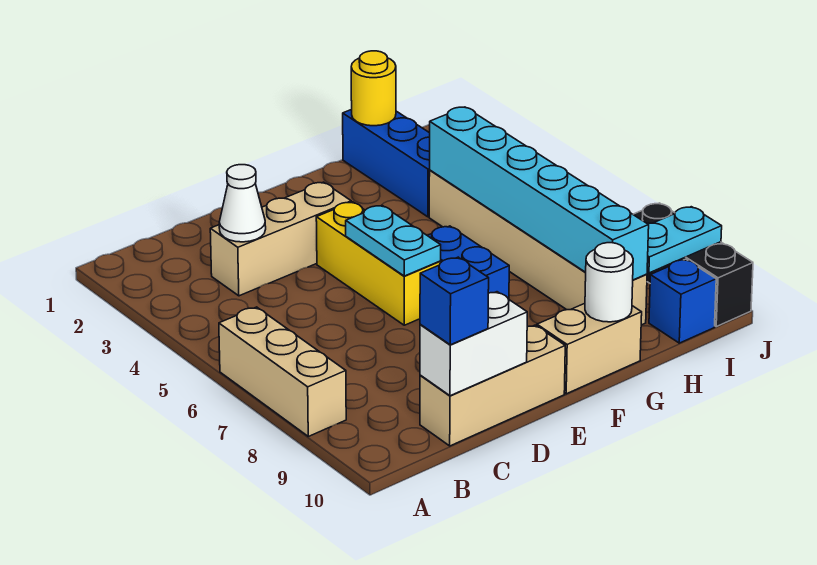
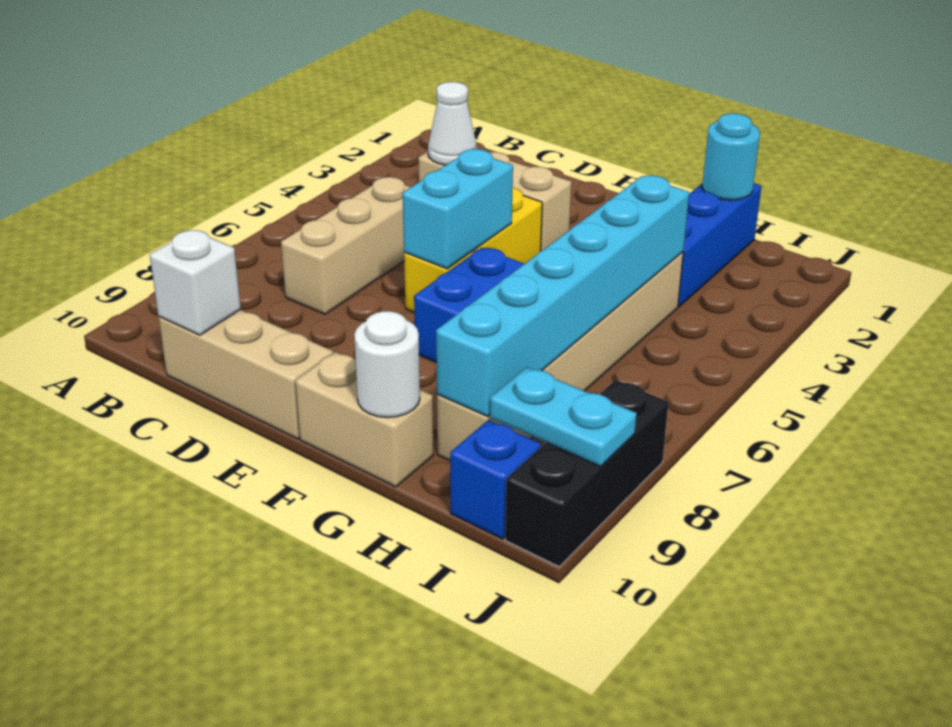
tan brick A6:A8 level 1 -> tan brick C5:C7 level 1
white brick C10:D10 level 2 -> white brick C10 level 2
blue brick C10 level 3 -> none
cyan plate E5:E6 level 2 -> cyan brick E5:E6 level 2
yellow round brick H1 level 2 -> cyan round brick H1 level 2

